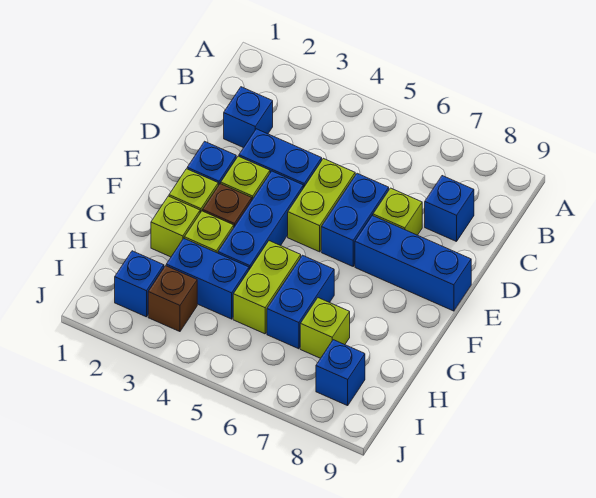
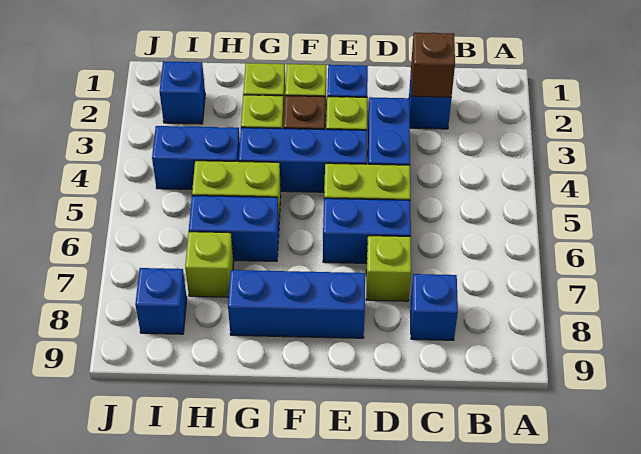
blue brick E7:E9 level 1 -> blue brick E8:G8 level 1
blue brick H3:H4 level 1 -> blue brick H4:I4 level 1
brown brick I3 level 1 -> brown brick C2 level 2

